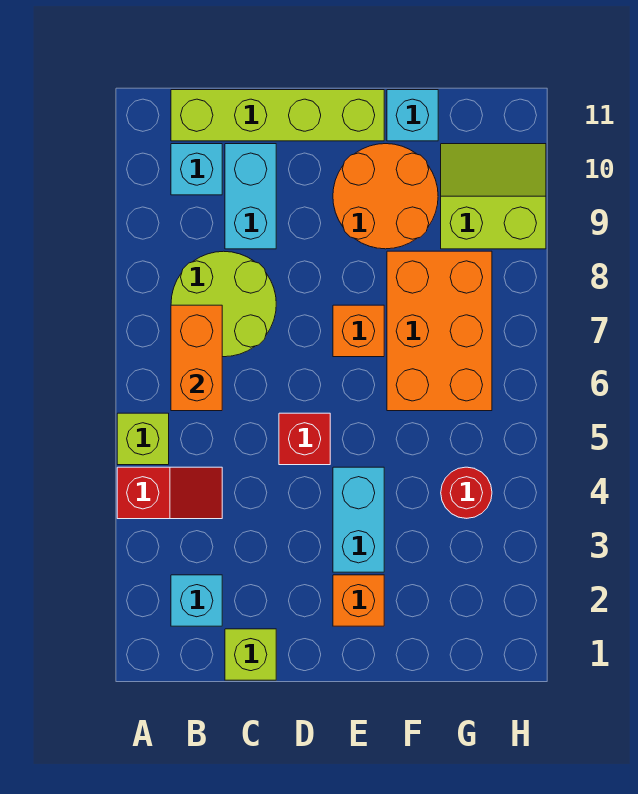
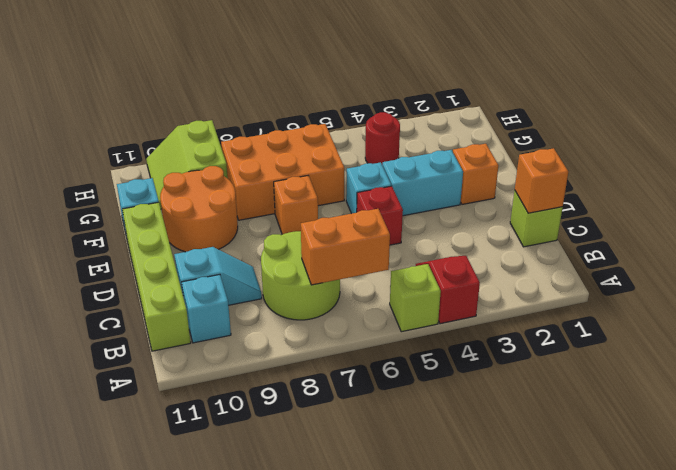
cyan brick B2 level 1 -> cyan brick E5 level 1
none -> orange brick C1 level 2
cyan brick C9:C10 level 1 -> cyan slope C9:C10 level 1 top 10

